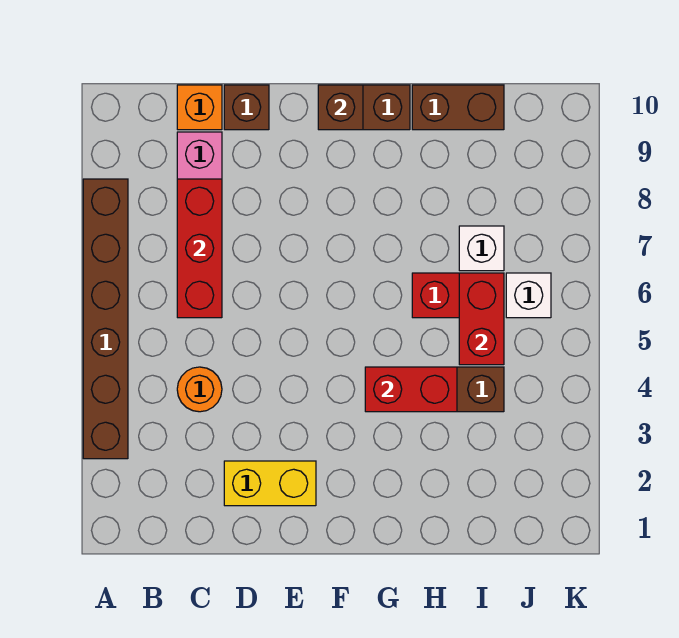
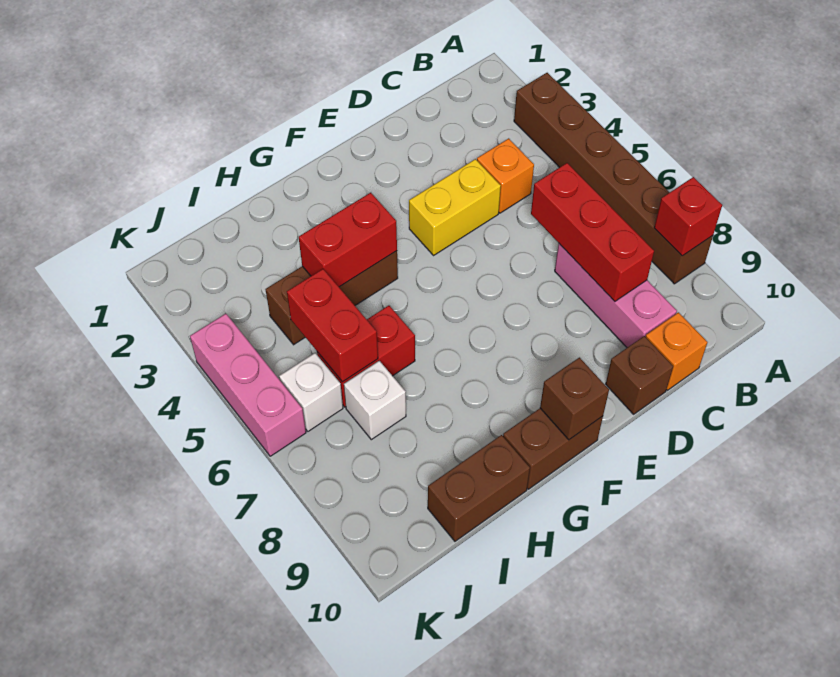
none -> red brick A8 level 2
orange round brick C4 level 1 -> orange brick C4 level 1
yellow brick D2:E2 level 1 -> yellow brick D4:E4 level 1
none -> pink brick K4:K6 level 1

